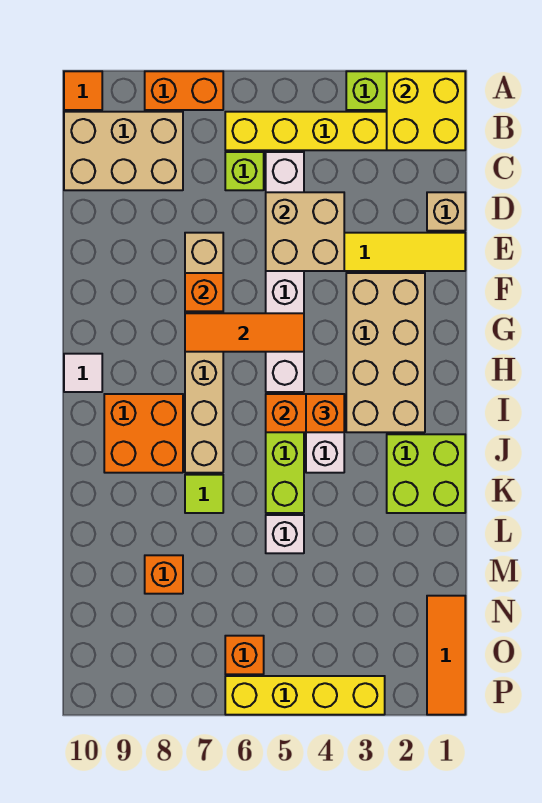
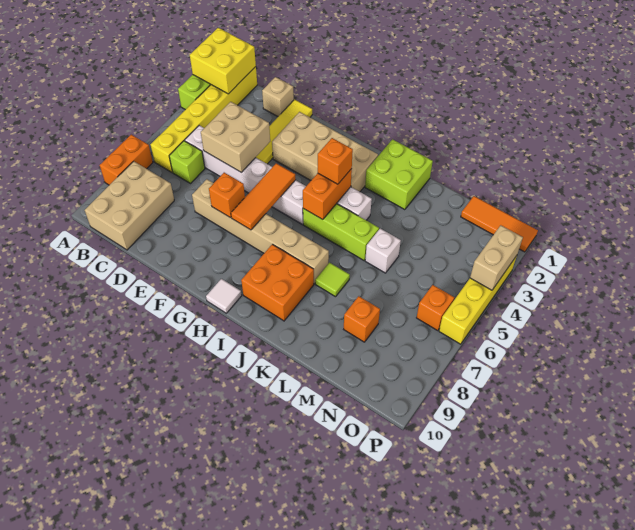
orange tile A10 level 1 -> none
none -> tan brick P3:P4 level 2

